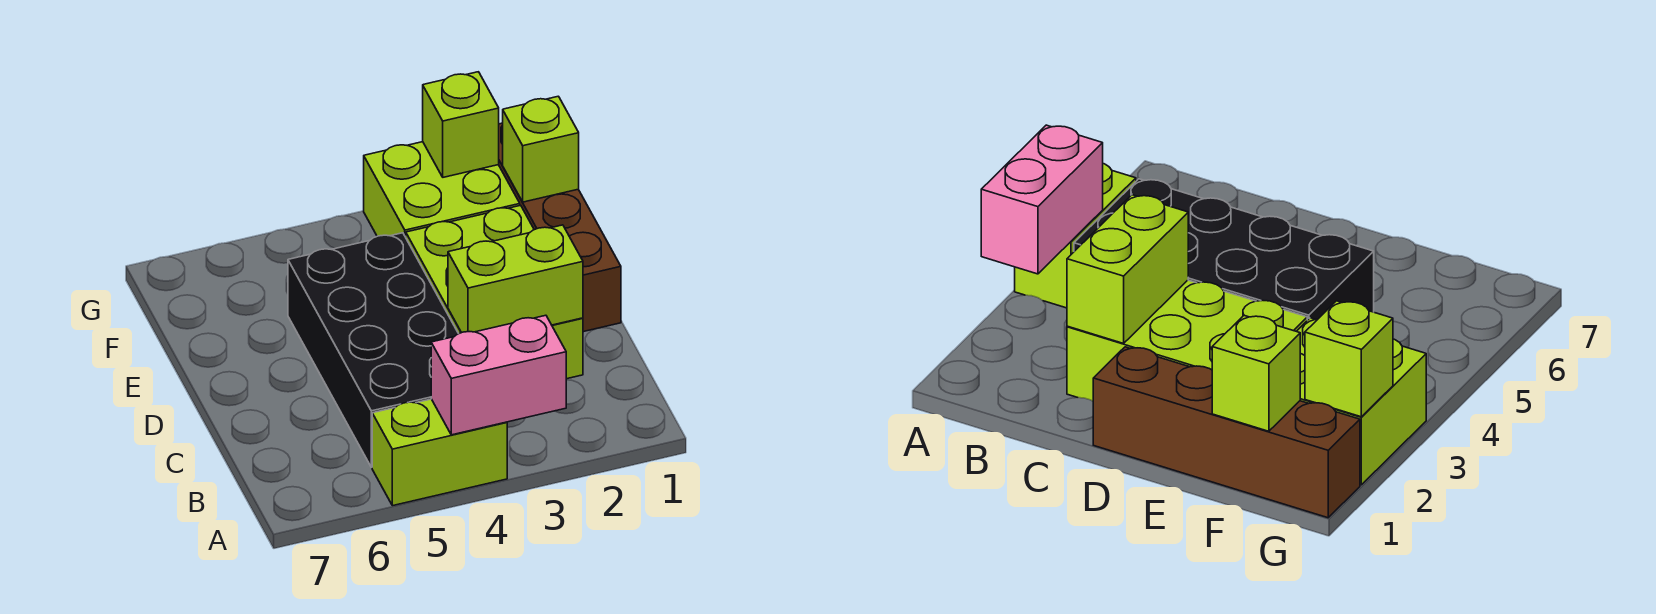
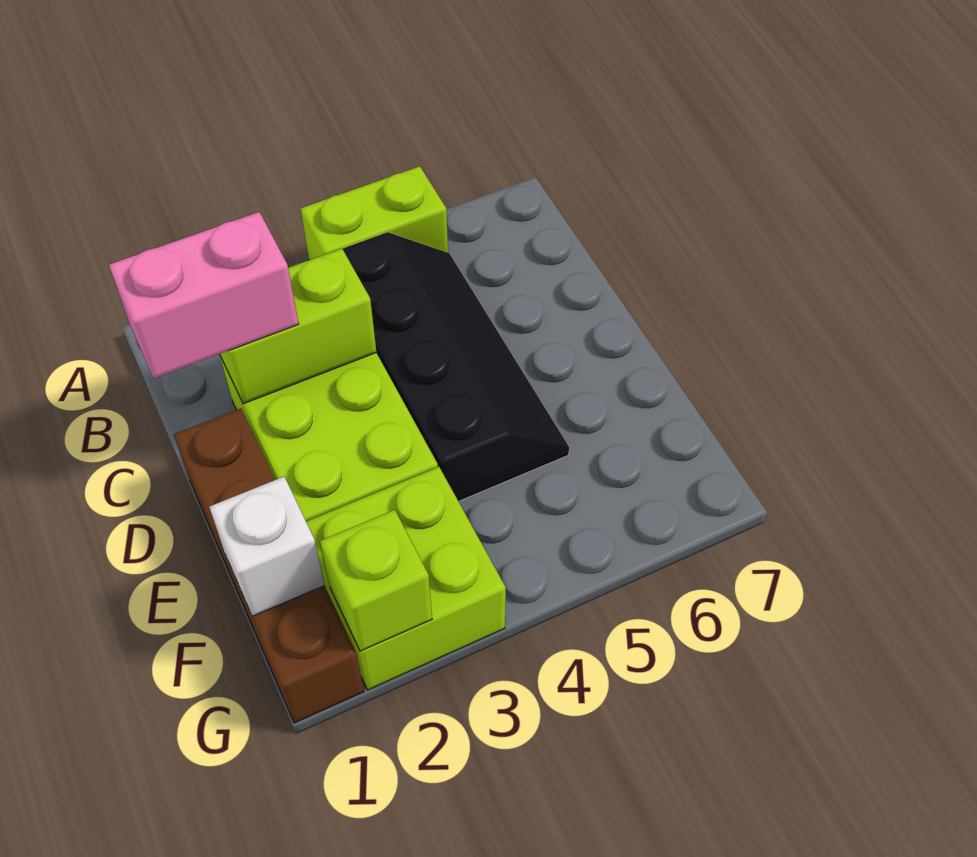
pink brick A3:A4 level 2 -> pink brick C1:C2 level 3
black brick B4:E5 level 1 -> black slope B4:E5 level 1 top 4
lime brick F1 level 2 -> white brick F1 level 2

